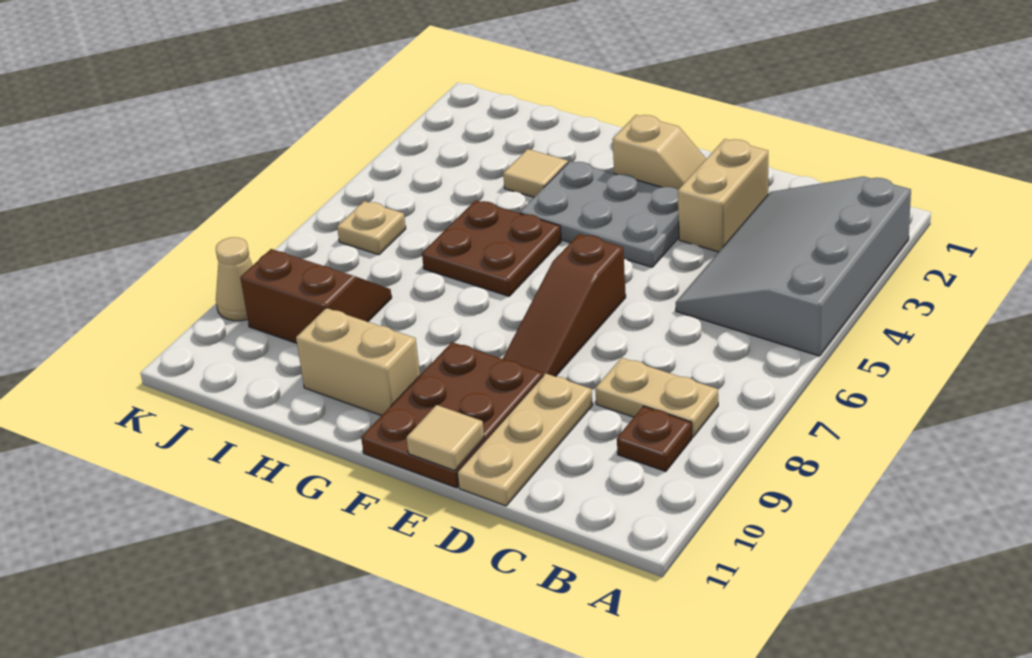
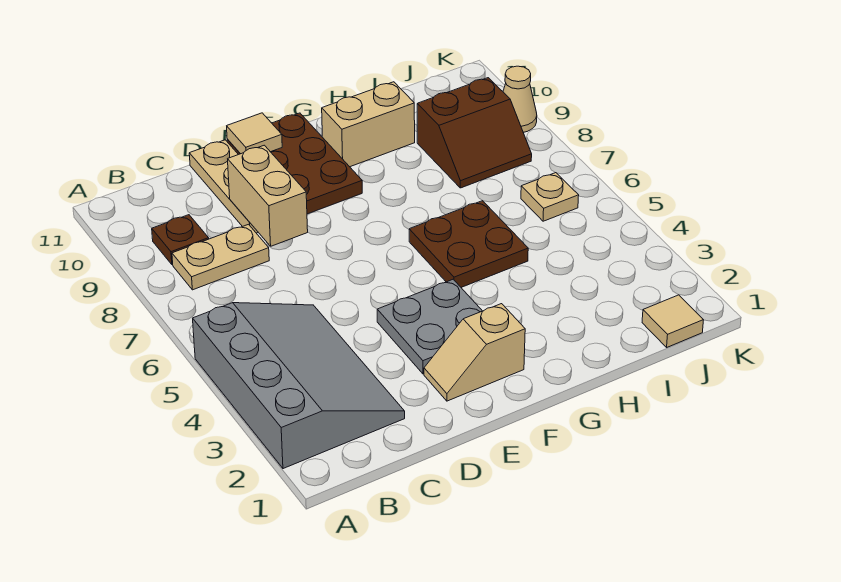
tan brick D2:D3 level 1 -> tan brick D8:D9 level 2
grey plate E3:G4 level 1 -> grey plate E3:F4 level 1
brown slope E6:E8 level 1 top 6 -> none
tan tile H3 level 1 -> tan tile J1 level 1

